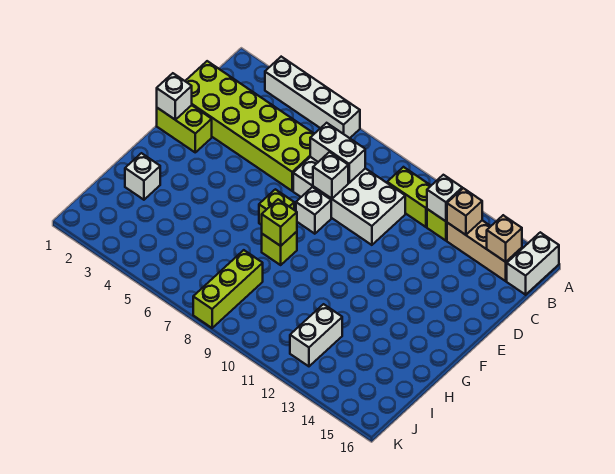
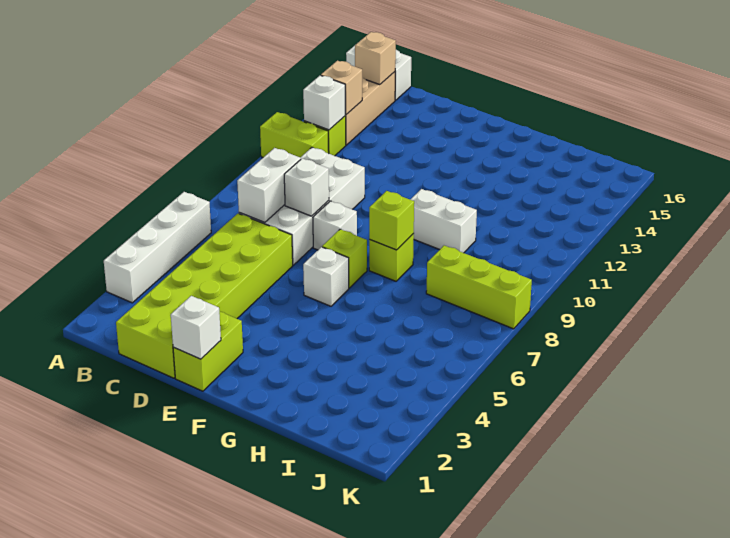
lime brick B10:B11 level 1 -> lime brick A11:B11 level 1
white brick H2 level 1 -> white brick F6 level 1
white brick I12:J12 level 1 -> white brick G10:H10 level 1

